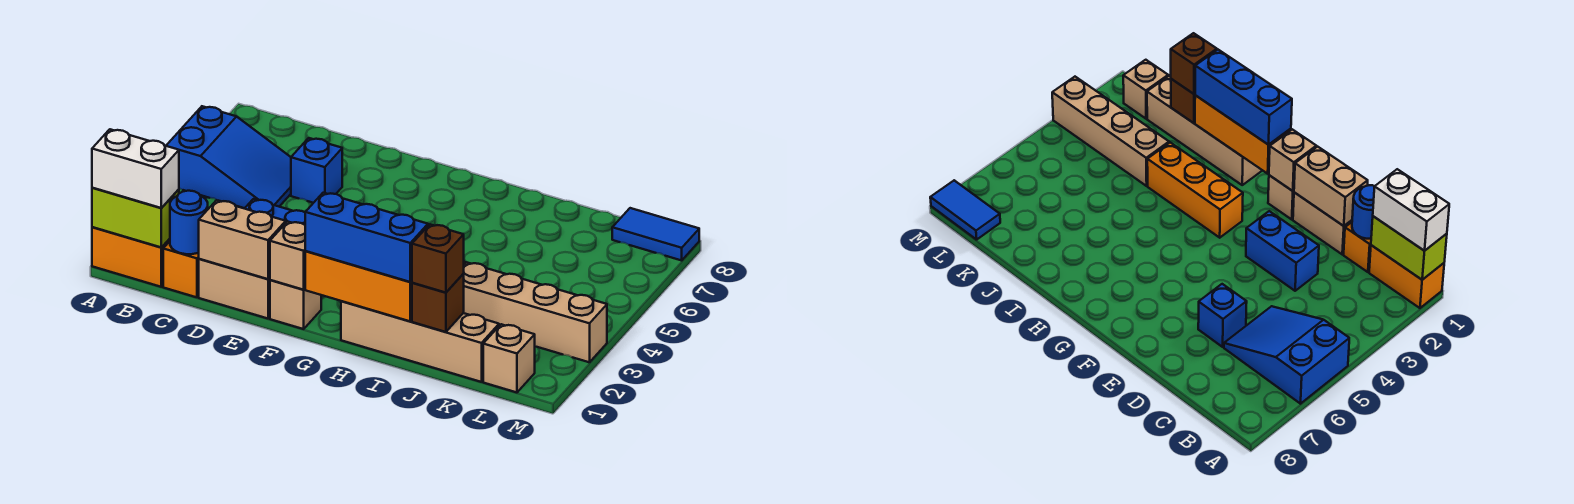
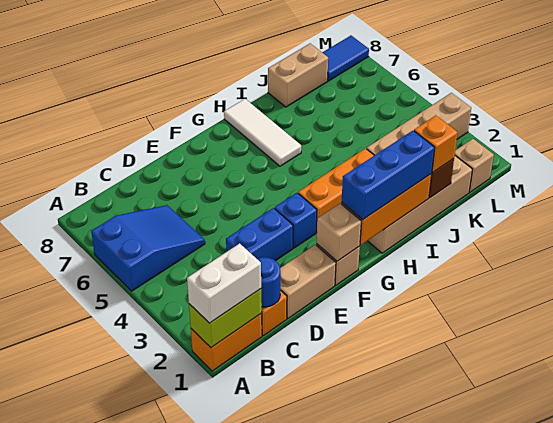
tan brick D1:E1 level 2 -> tan brick J8:K8 level 1
blue brick D6 level 1 -> blue brick F3 level 1
none -> white tile H6:H8 level 1
brown brick J1 level 3 -> orange brick J1 level 3

